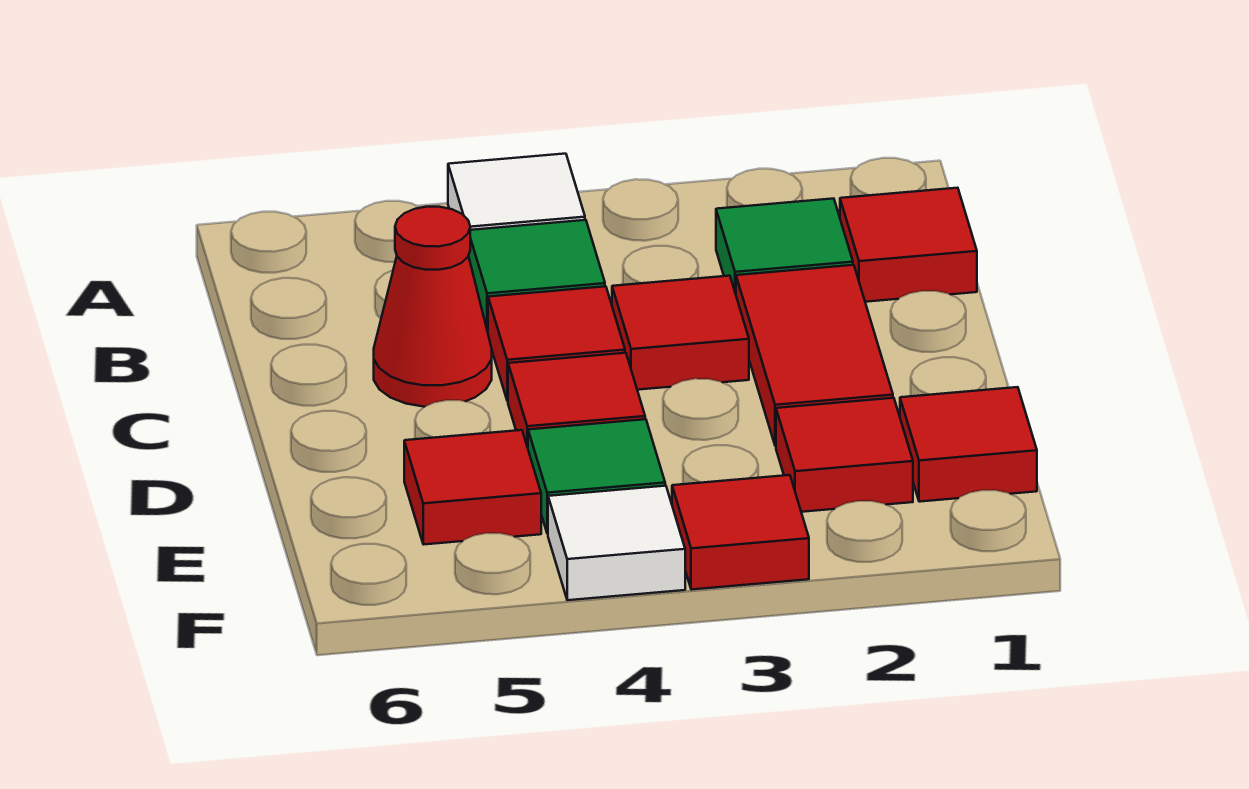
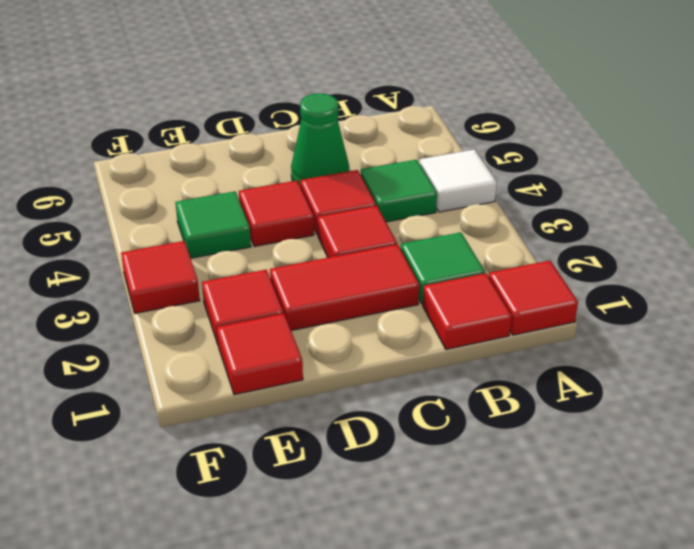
red cone C5 level 1 -> green cone C5 level 1
red tile E5 level 1 -> red tile A1 level 1
white tile F4 level 1 -> none

